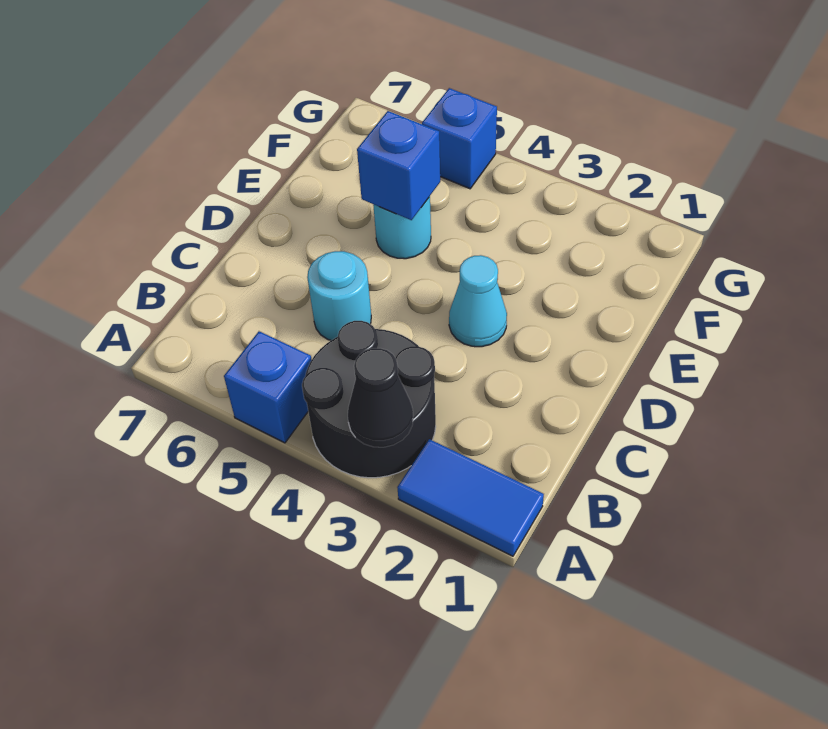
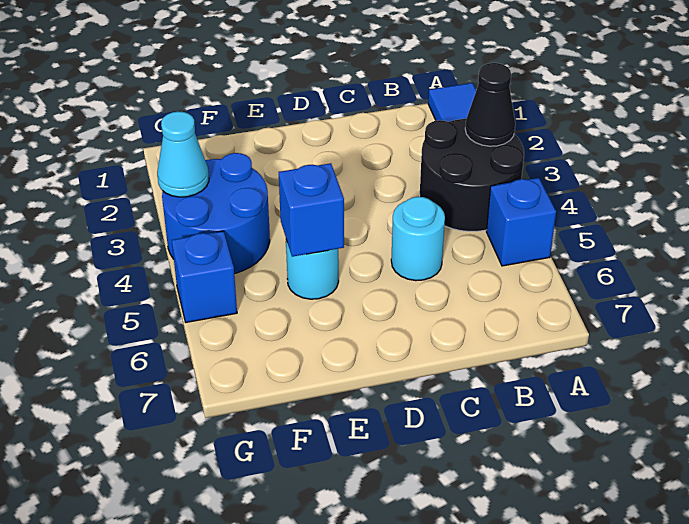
cyan cone D3 level 1 -> cyan cone G3 level 2
none -> blue round brick F3:G4 level 1

